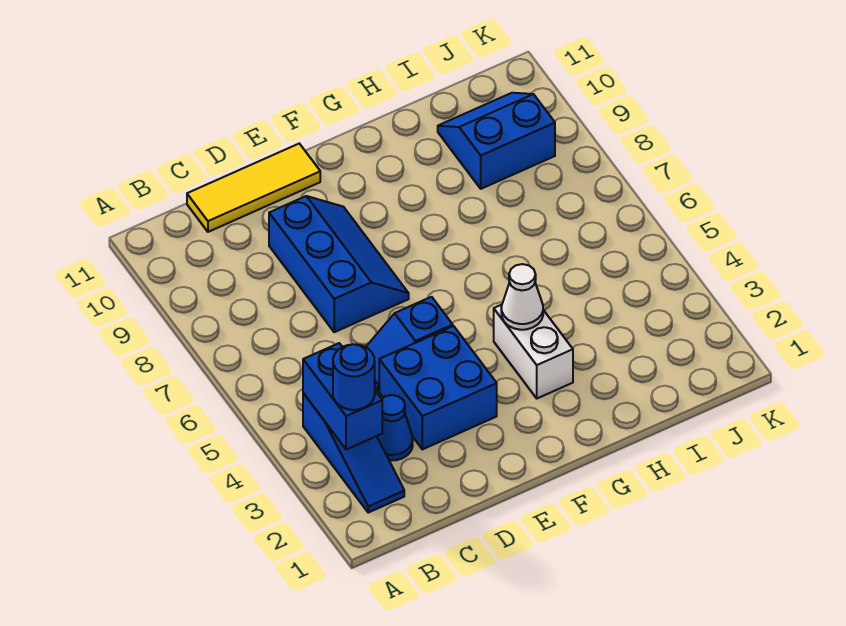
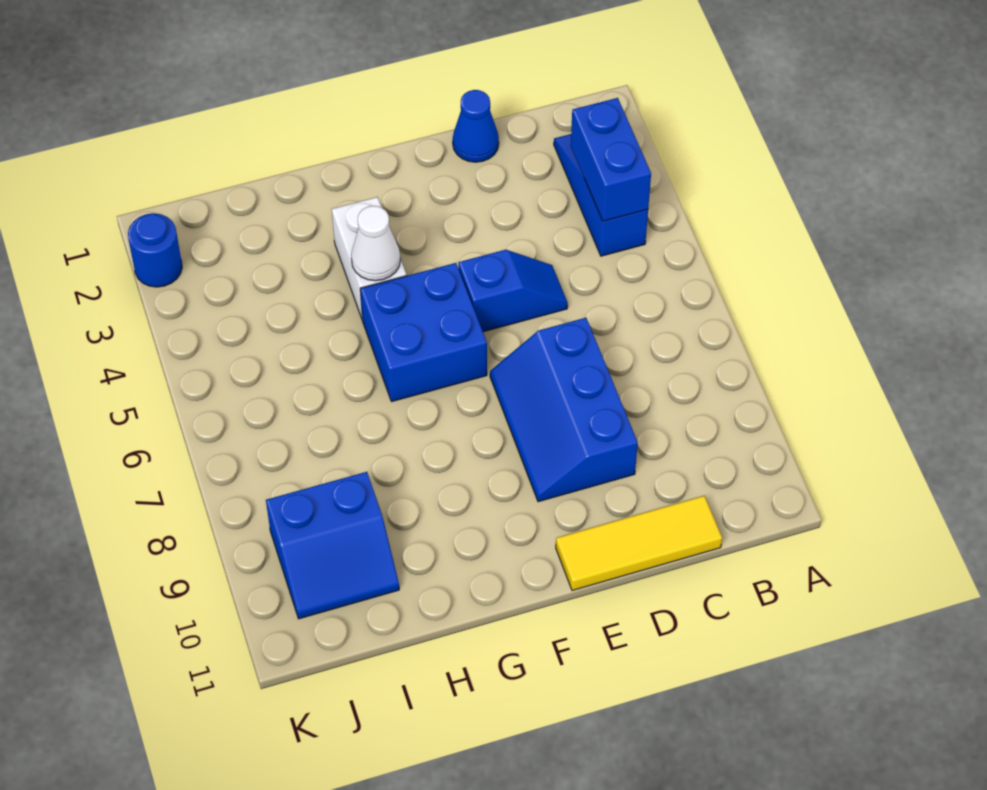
blue round brick B3 level 3 -> blue round brick K2 level 1
blue cone C3 level 1 -> blue cone D1 level 1
blue brick D3:E4 level 1 -> blue brick F5:G6 level 1

